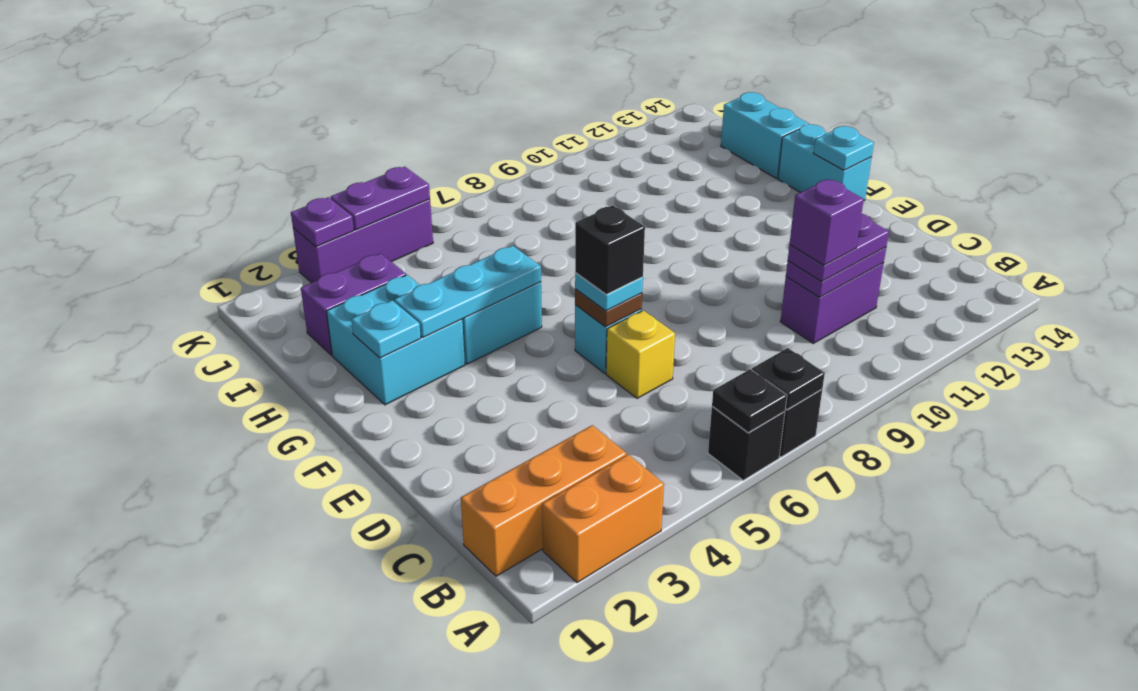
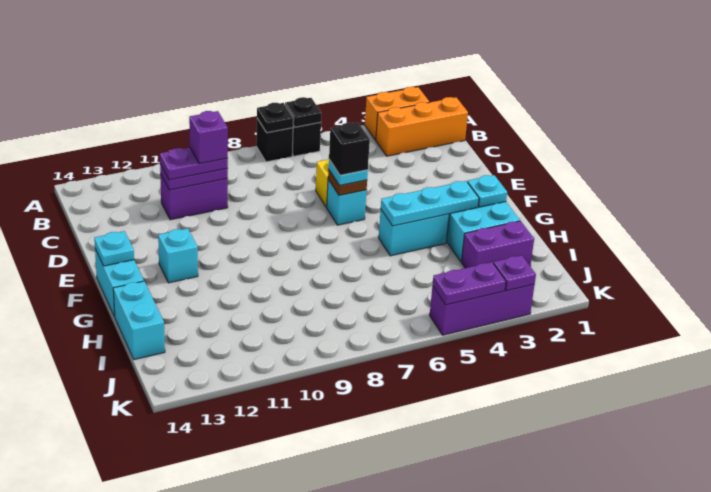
none -> cyan brick F12 level 1

